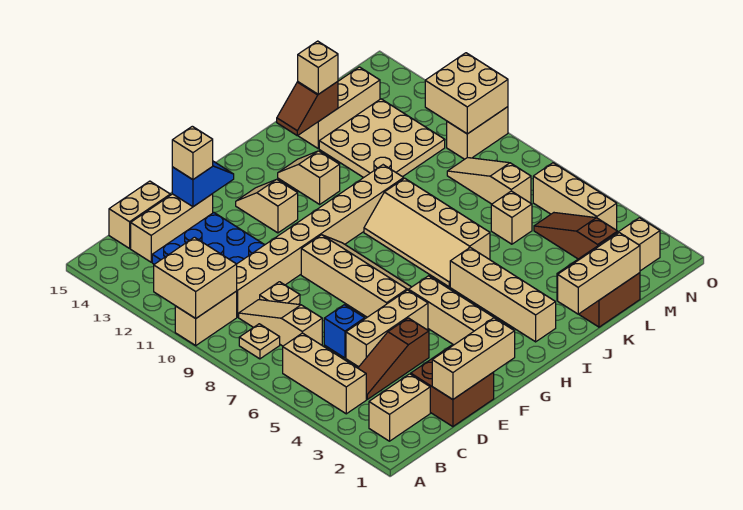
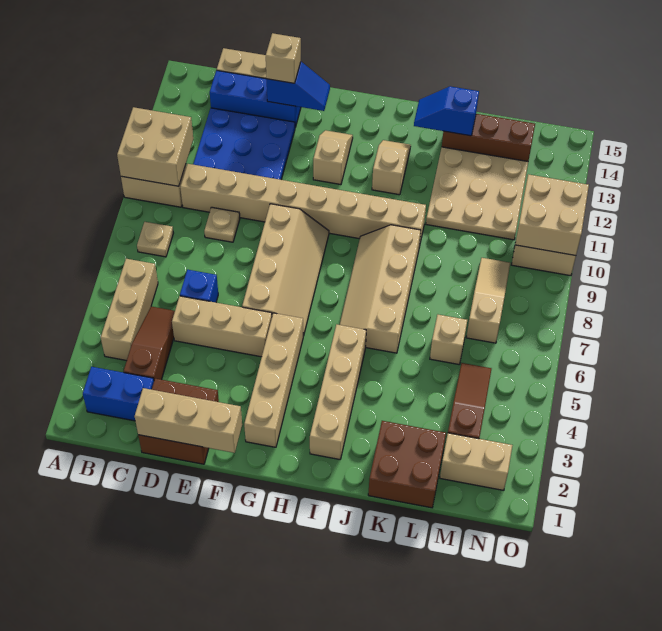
tan brick B2:C2 level 1 -> blue brick B2:C2 level 1
brown slope C4:E4 level 1 top E -> brown slope C3:C5 level 1 top 3
tan slope C7:C9 level 1 top 7 -> none
tan brick C14:E14 level 1 -> blue brick C14:E14 level 1
tan brick J1:L1 level 2 -> none
brown slope J14:K14 level 2 top K -> blue slope J14:K14 level 2 top K
tan brick K14:M14 level 1 -> brown brick K14:M14 level 1
tan brick K14 level 3 -> none
tan brick N4:N6 level 1 -> none

